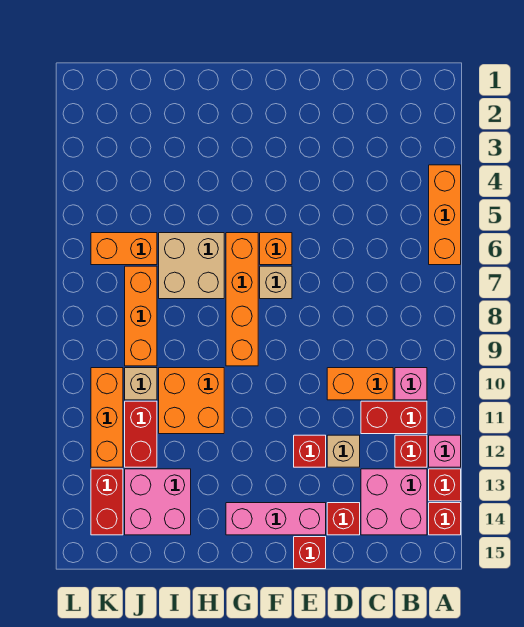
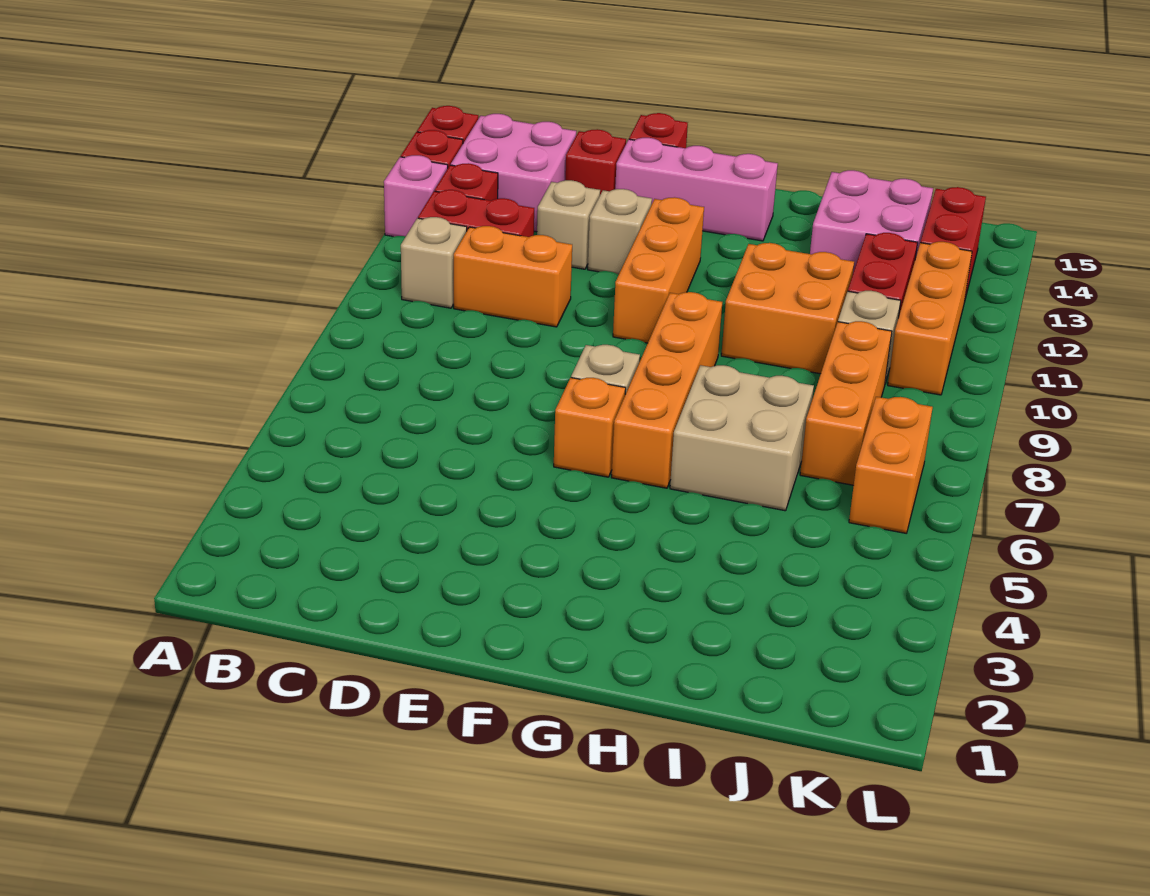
orange brick A4:A6 level 1 -> orange brick F10:F12 level 1
pink brick B10 level 1 -> tan brick B10 level 1
red brick E12 level 1 -> tan brick E12 level 1
orange brick J6:K6 level 1 -> orange brick K6:K7 level 1

